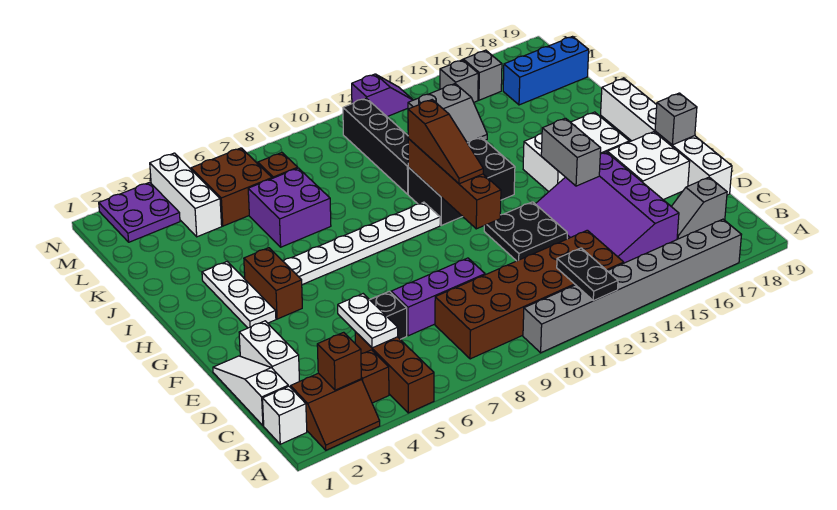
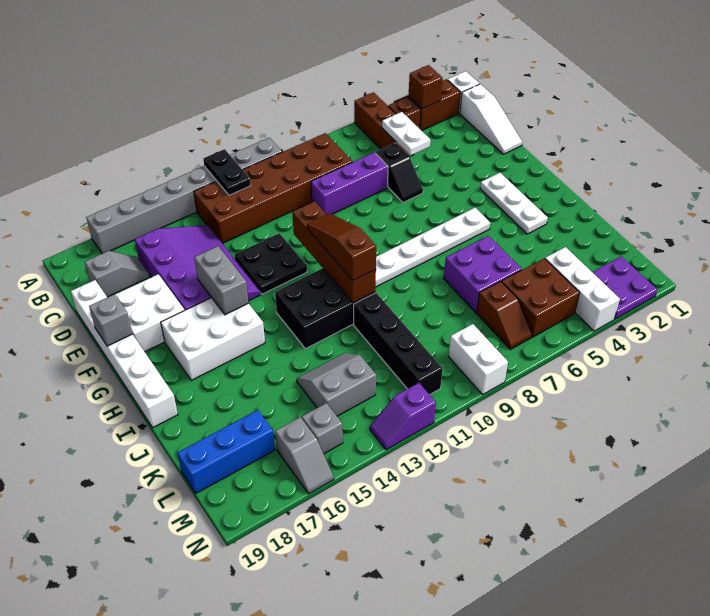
white brick D2:E2 level 1 -> white brick M9:N9 level 1
brown brick G4:H4 level 1 -> none

